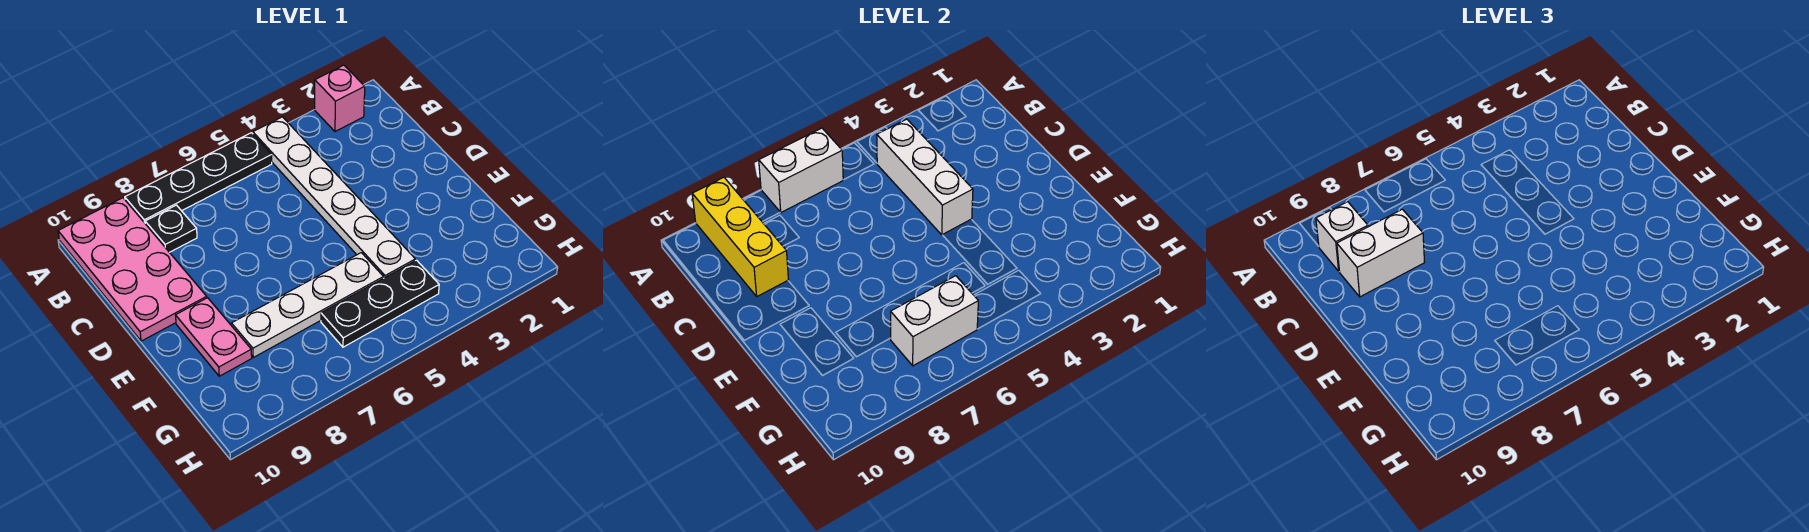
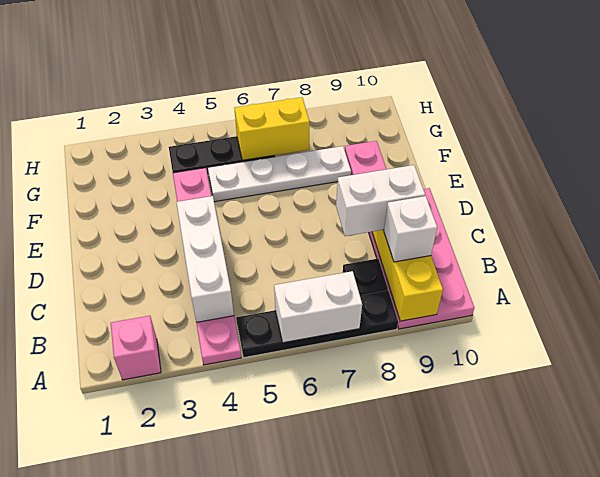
white plate A4:F4 level 1 -> pink plate A4:F4 level 1
white brick G6:G7 level 2 -> yellow brick G6:G7 level 2

